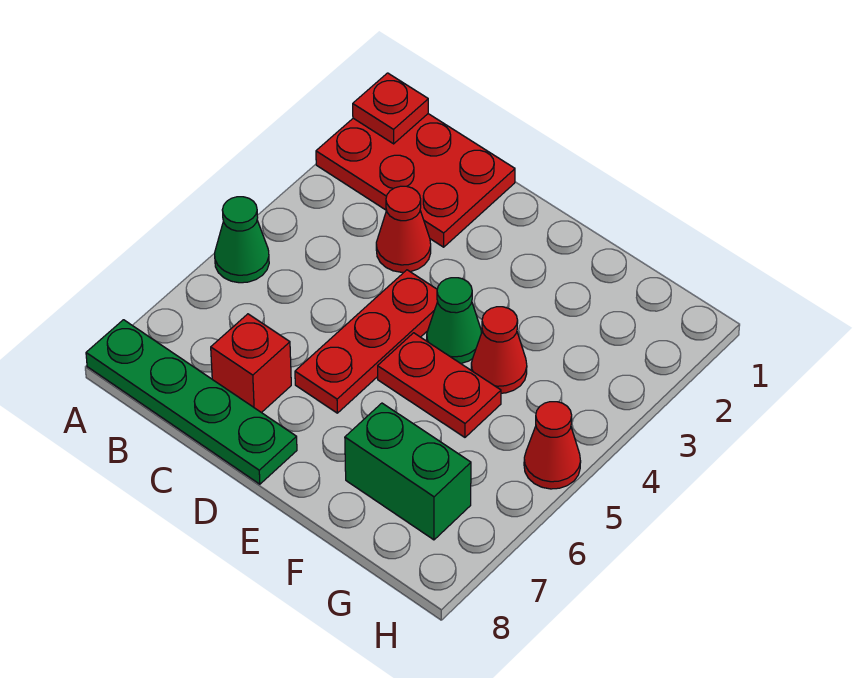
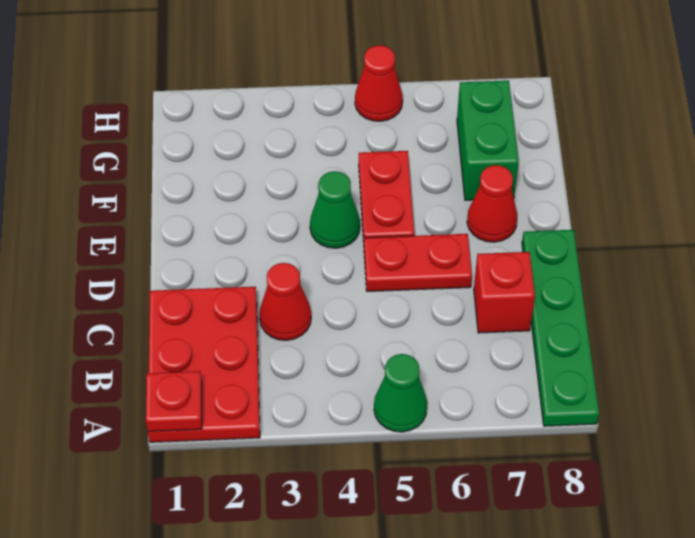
red plate D4:D6 level 1 -> red plate D5:D6 level 1
red cone F4 level 1 -> red cone E7 level 1

